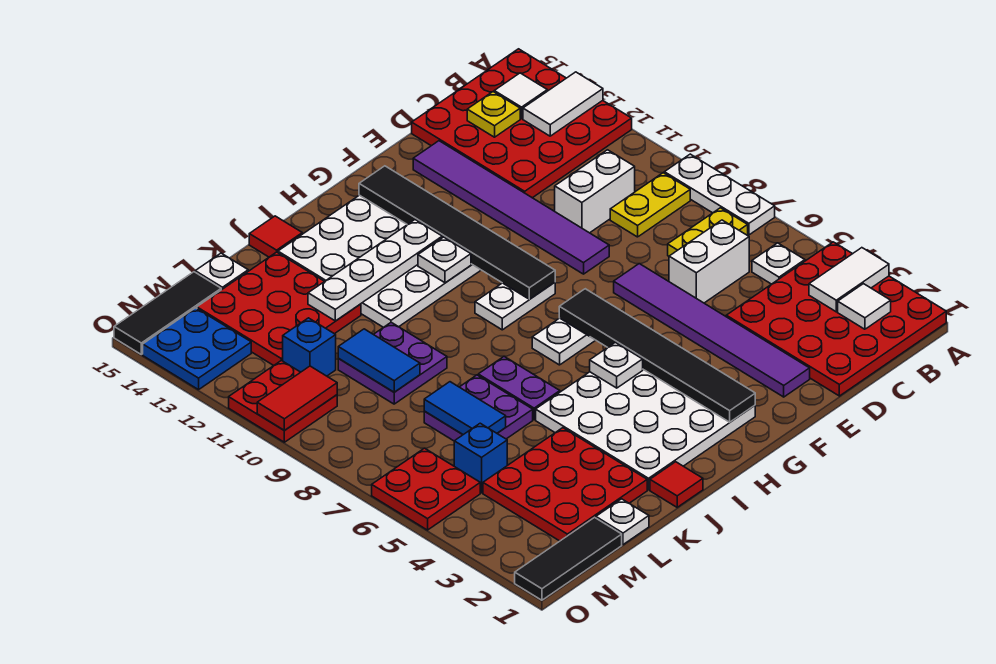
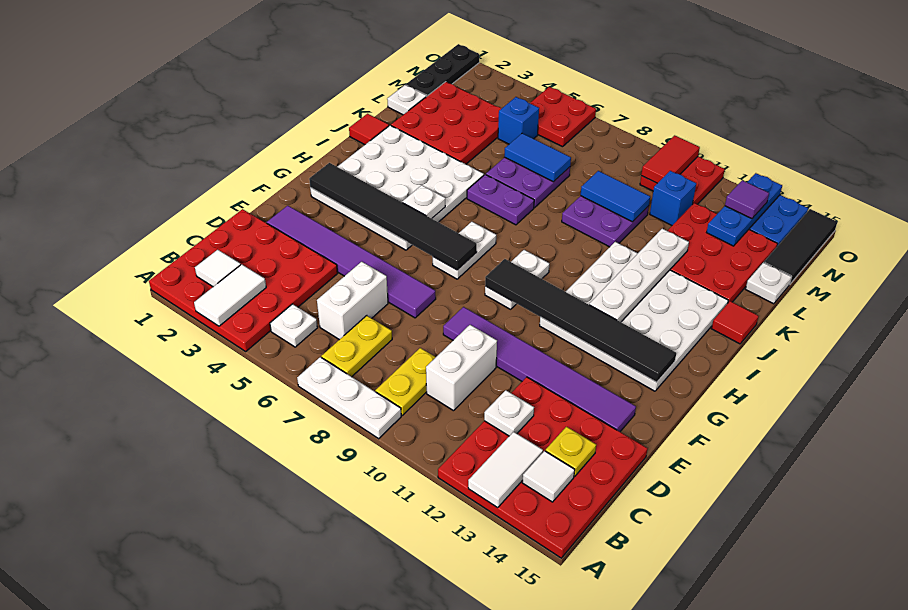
white plate H11 level 2 -> white plate C12 level 2
black tile M1:O1 level 1 -> black plate M1:O1 level 1
none -> blue plate M13:O13 level 2
none -> purple tile N13 level 3

